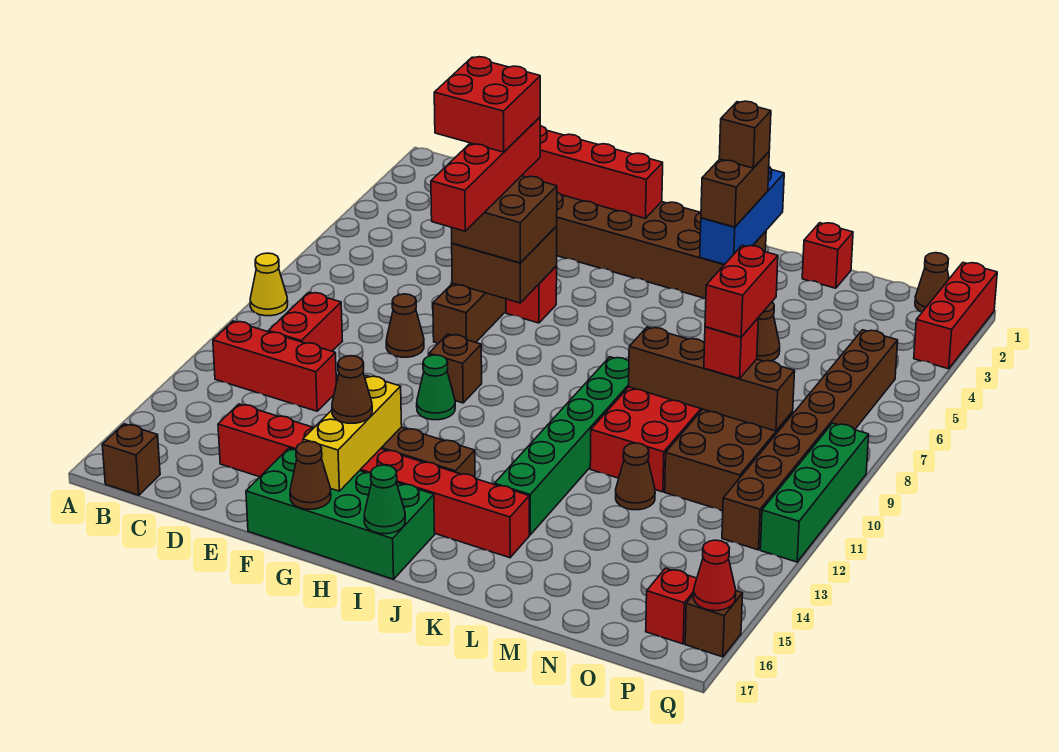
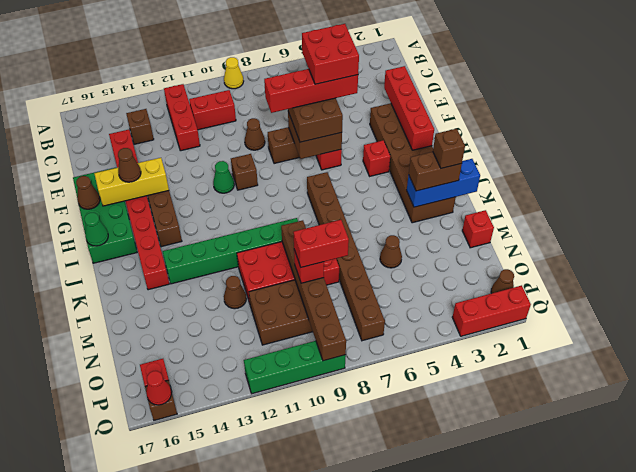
brown brick B17 level 1 -> brown brick C14 level 1
none -> red brick H4 level 1
brown brick L9:O9 level 2 -> brown brick L9:Q9 level 2
brown brick P5:P12 level 1 -> brown brick I7:P7 level 1

